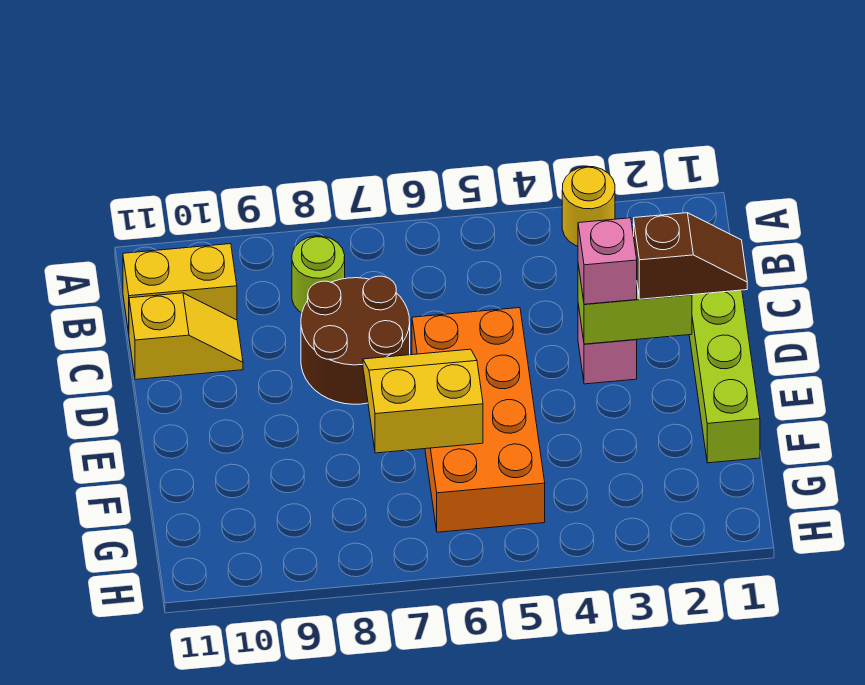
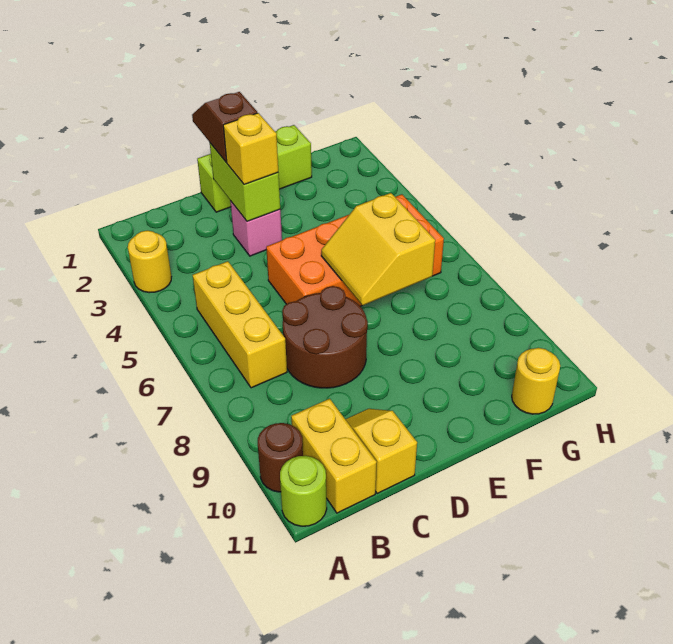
none -> brown round brick A10 level 1
none -> yellow brick B5:B7 level 1
lime round brick B8 level 1 -> lime round brick A11 level 1
pink brick D3 level 3 -> yellow brick D3 level 3
none -> yellow round brick G11 level 1

